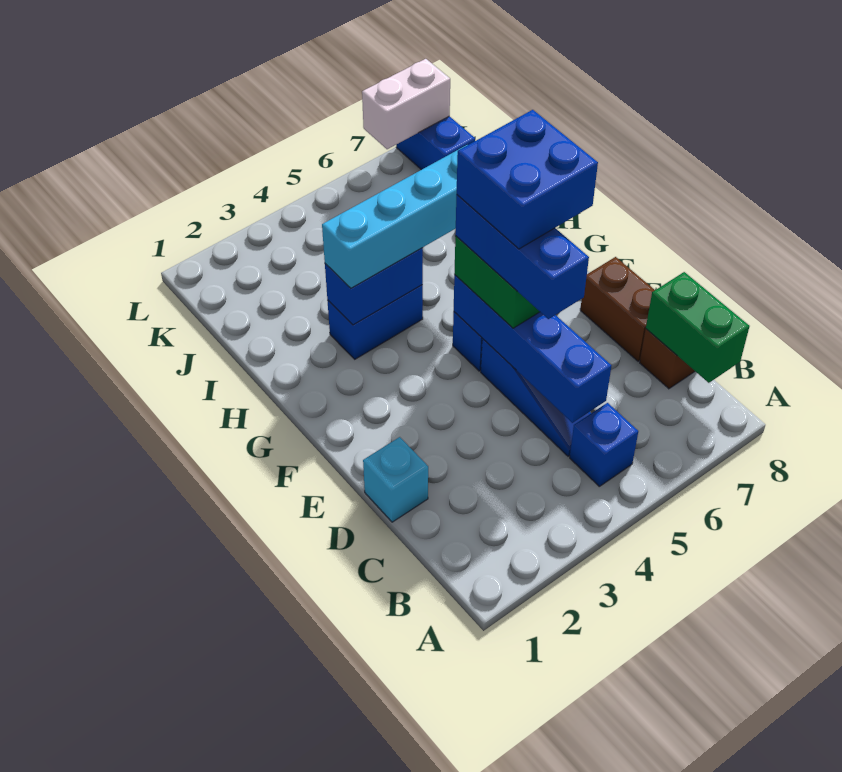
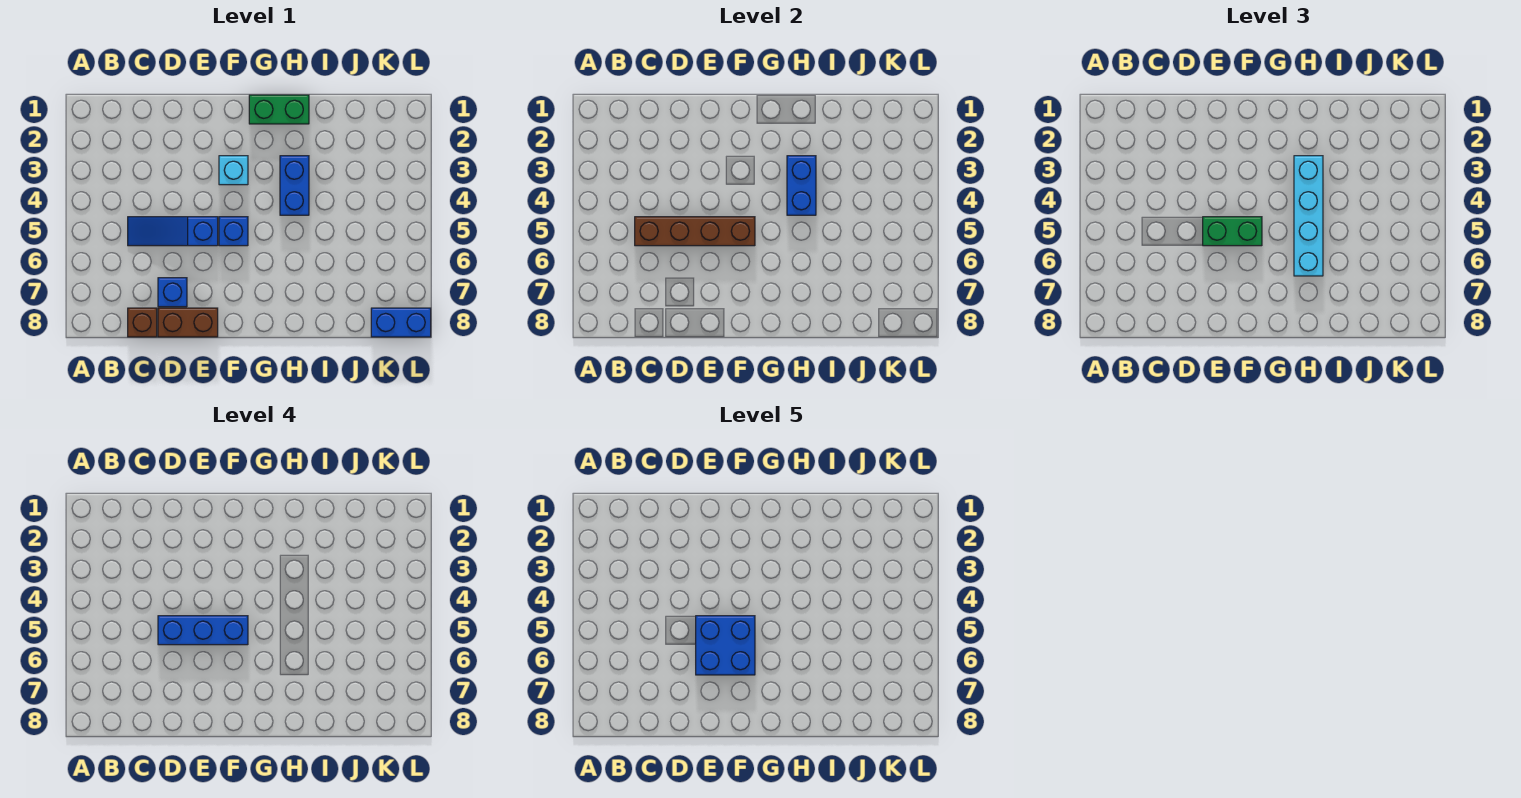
blue brick B5 level 1 -> blue brick D7 level 1
green brick B8:C8 level 2 -> green brick G1:H1 level 1
blue brick C5:F5 level 2 -> brown brick C5:F5 level 2
cyan brick D1 level 1 -> cyan brick F3 level 1
white brick L7:L8 level 2 -> none

